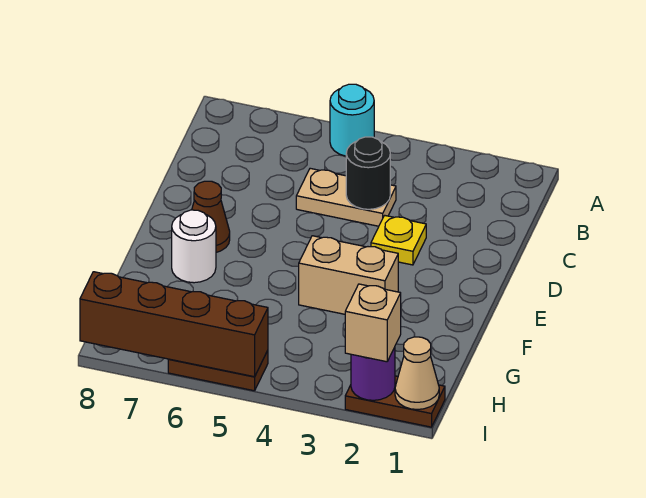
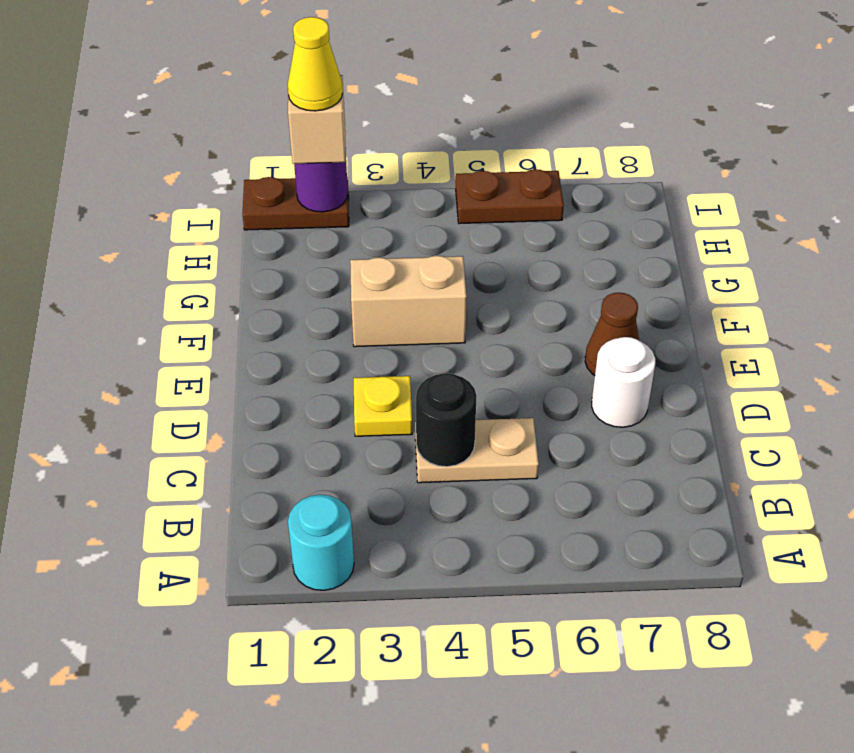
cyan round brick A5 level 1 -> cyan round brick A2 level 1
white round brick F7 level 1 -> white round brick D7 level 1
tan cone I1 level 2 -> none
none -> yellow cone I2 level 4
brown brick I5:I8 level 2 -> none

